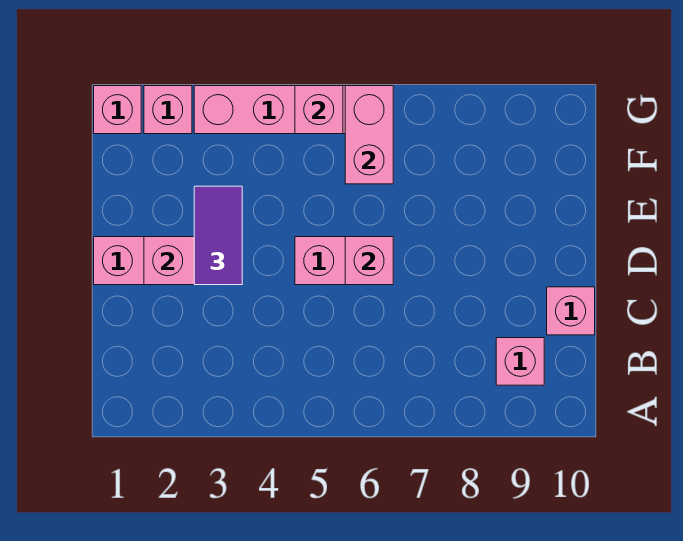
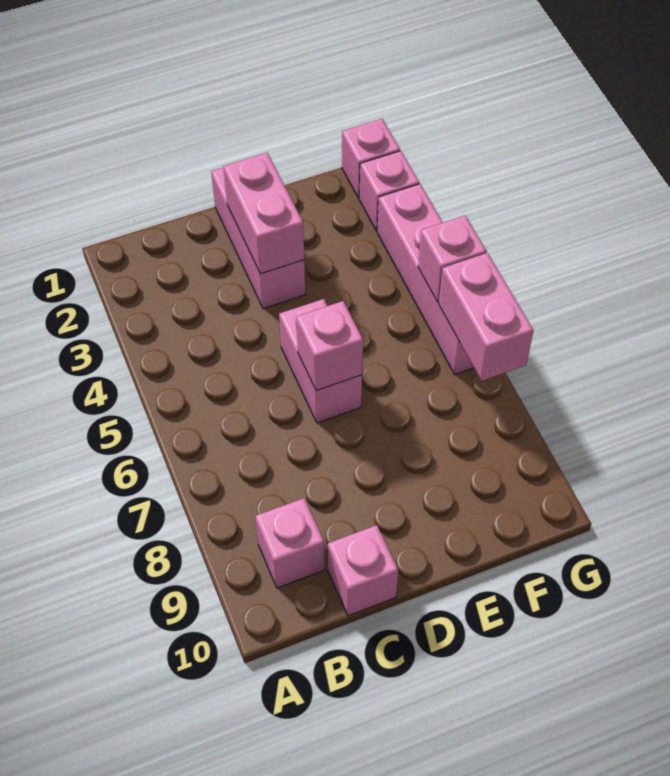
purple tile D3:E3 level 3 -> none
pink brick F6:G6 level 2 -> pink brick G6:G7 level 2

